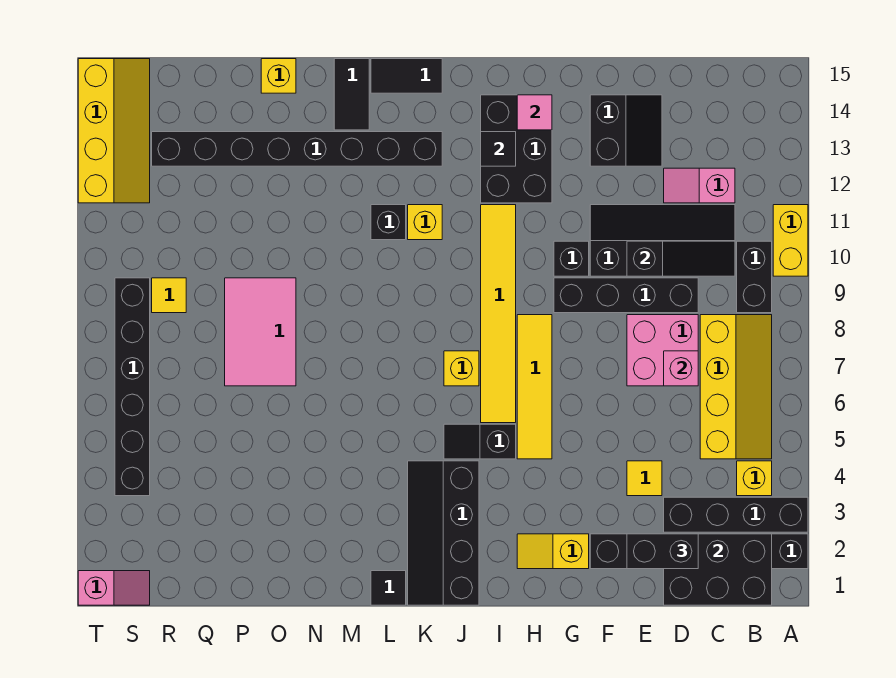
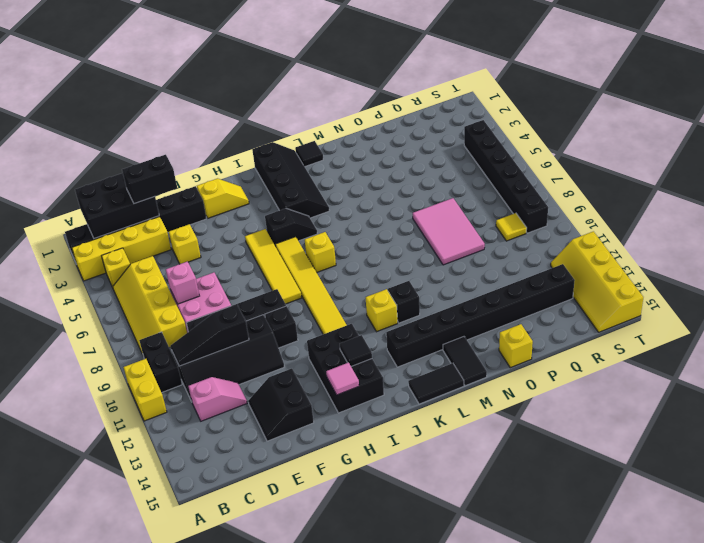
black brick A3:D3 level 1 -> yellow brick A3:D3 level 1
yellow tile E4 level 1 -> yellow brick E4 level 1
pink slope S1:T1 level 1 top T -> none

